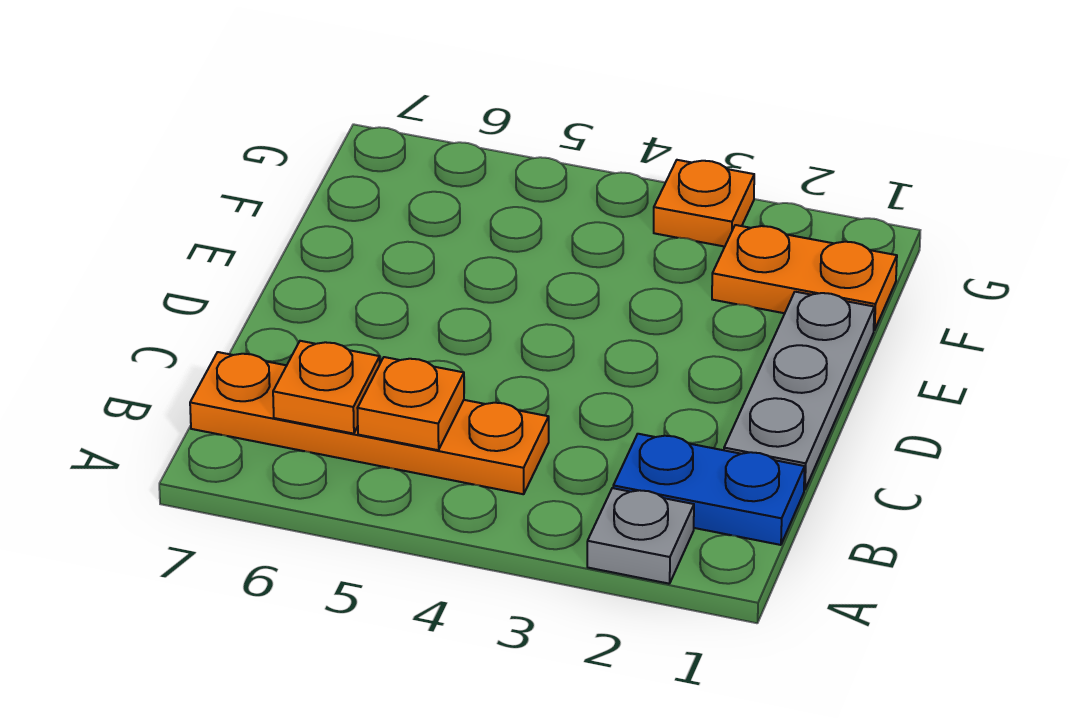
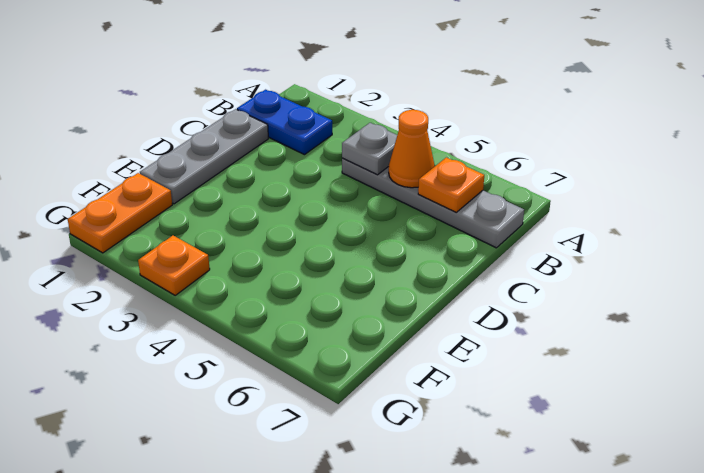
grey plate A2 level 1 -> grey plate B4 level 2
orange plate B4:B7 level 1 -> grey plate B4:B7 level 1
orange plate B5 level 2 -> orange cone B5 level 2
orange plate F1:F2 level 1 -> orange plate F1:G1 level 1

